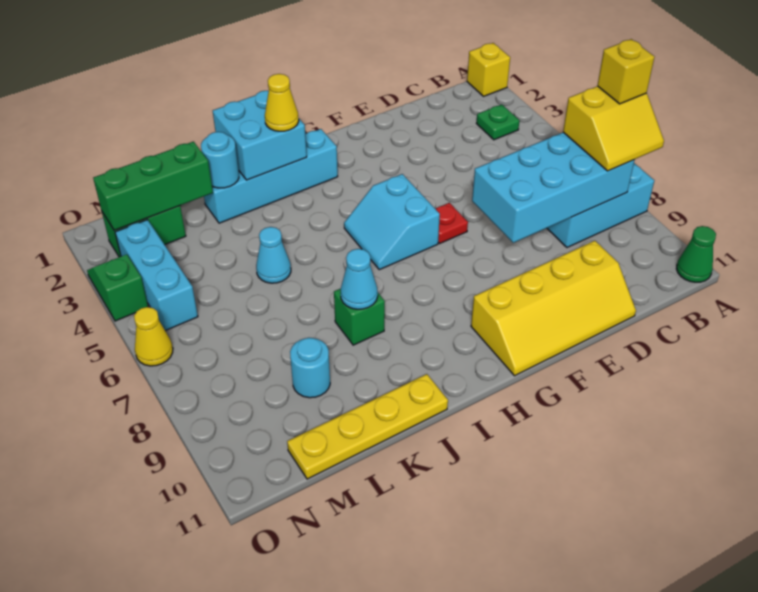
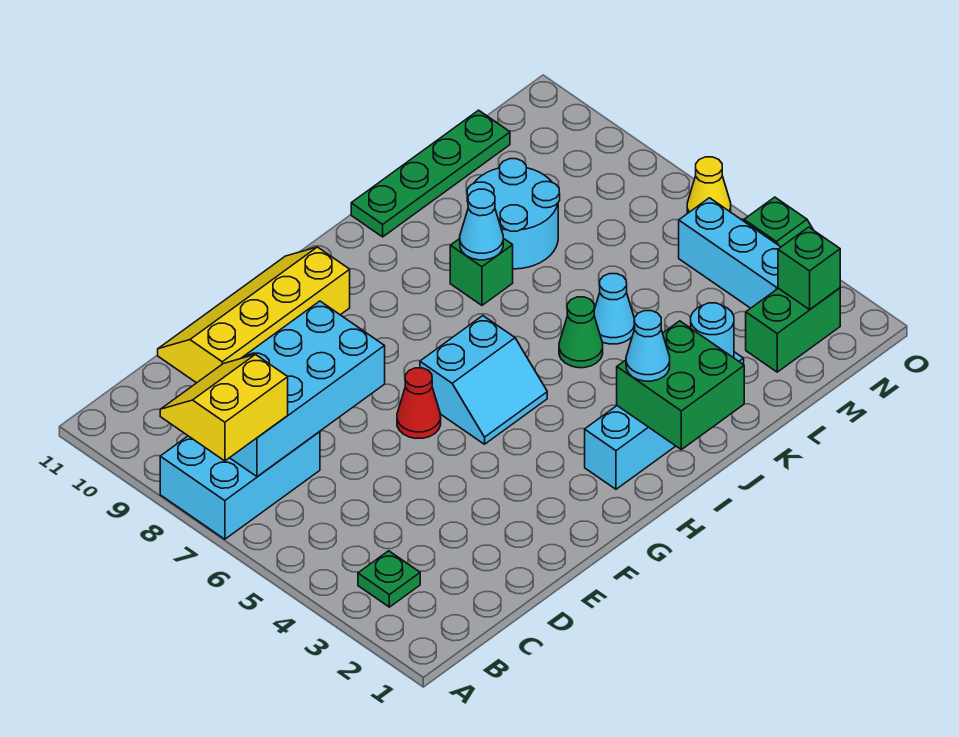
yellow brick A1 level 1 -> none
yellow brick A7 level 4 -> none
green cone A11 level 1 -> green cone J5 level 1
red plate F6 level 1 -> red cone F6 level 1
cyan slope G5:H6 level 1 top G -> cyan slope G5:H6 level 1 top 6
cyan brick I1:J2 level 2 -> green brick I1:J2 level 2
yellow cone I2 level 3 -> cyan cone I2 level 3
yellow plate J11:M11 level 1 -> green plate J11:M11 level 1
green brick L2:N2 level 2 -> green brick N2 level 2
cyan round brick L9 level 1 -> cyan round brick K8:L9 level 1

